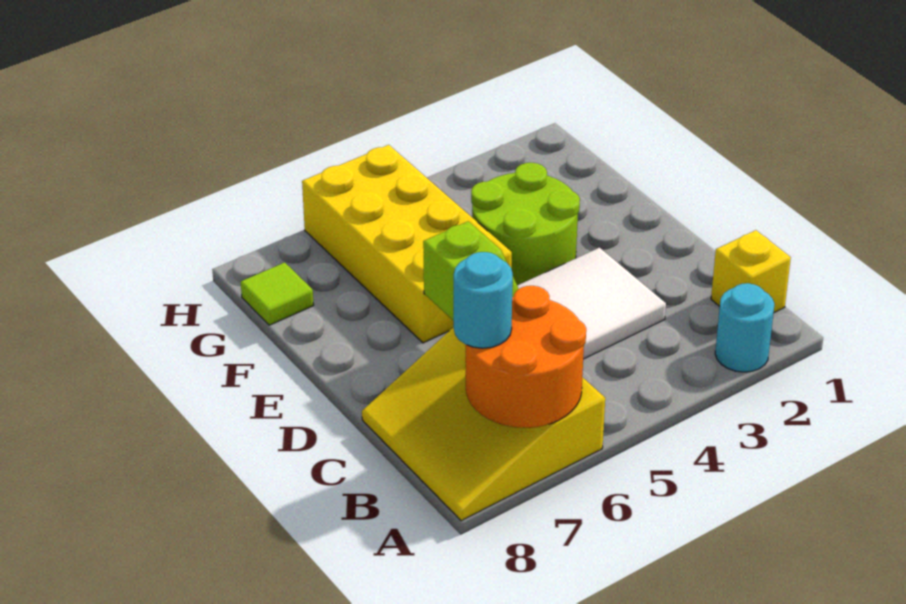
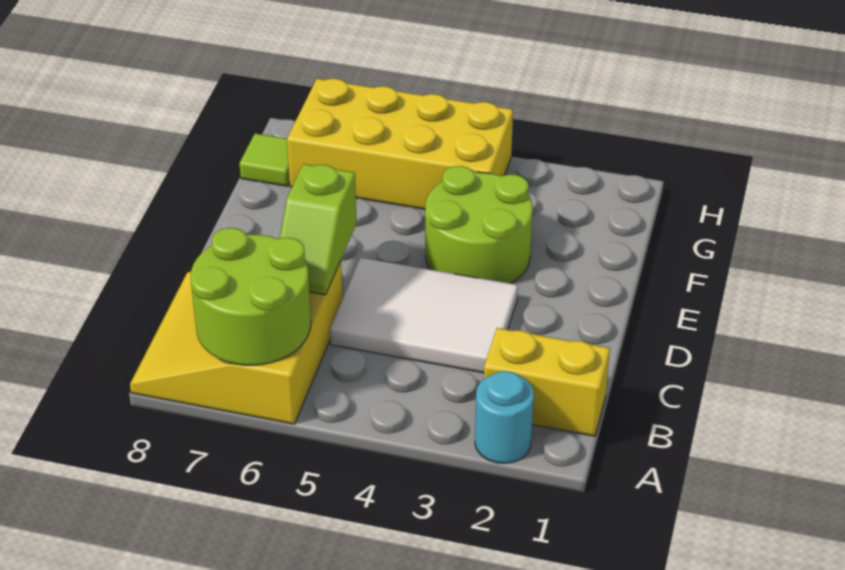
orange round brick A6:B7 level 2 -> lime round brick A6:B7 level 2
yellow brick B1 level 1 -> yellow brick B1:B2 level 1
cyan round brick B7 level 3 -> none
yellow brick E5:H6 level 1 -> yellow brick G4:H7 level 1

